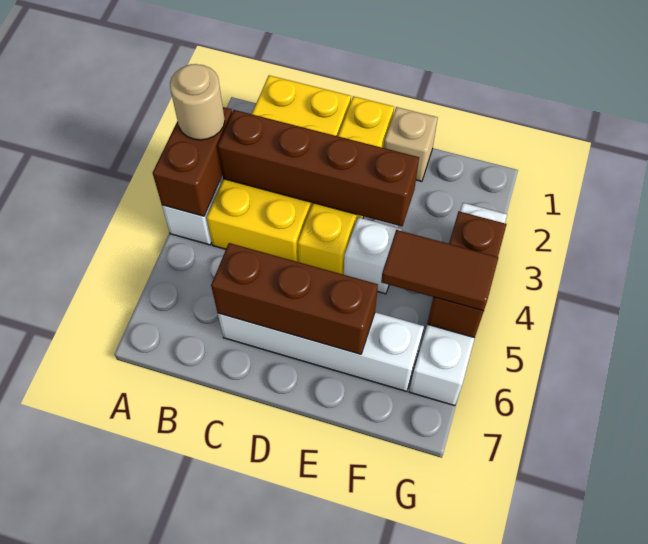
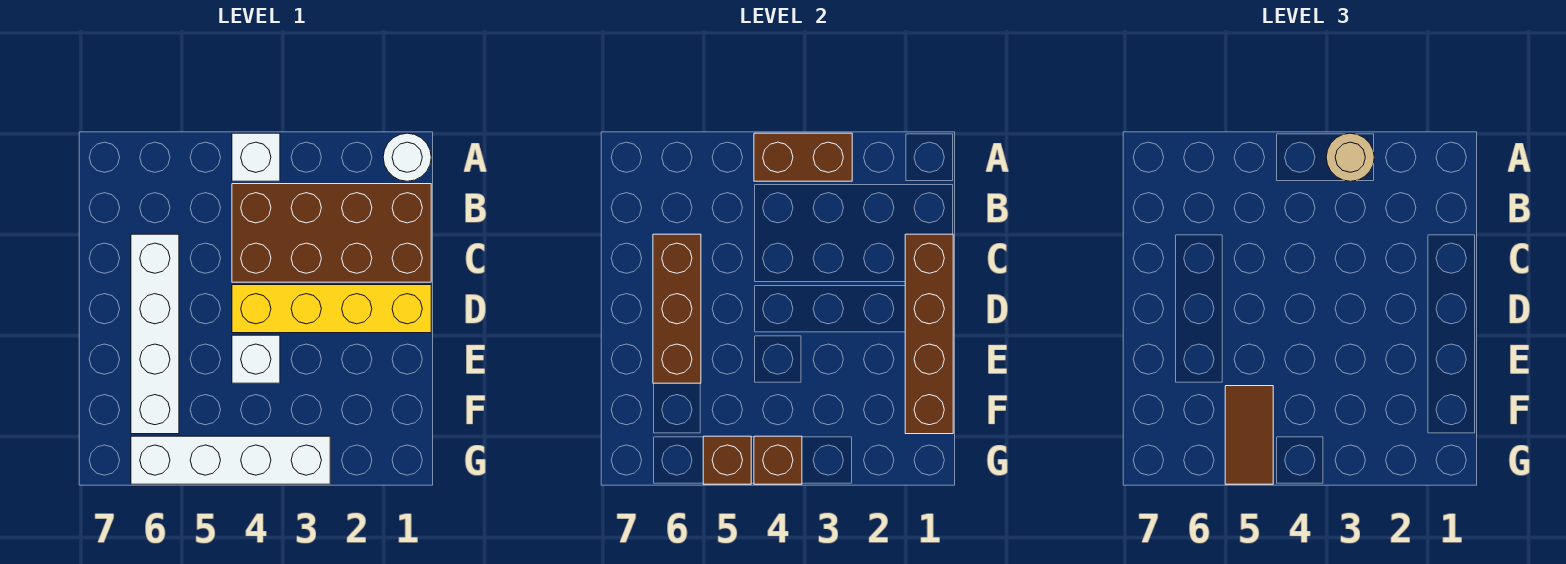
none -> white round brick A1 level 1
yellow brick B1:C4 level 1 -> brown brick B1:C4 level 1
brown brick B3:E3 level 2 -> brown brick C1:F1 level 2
tan brick E1 level 1 -> none

